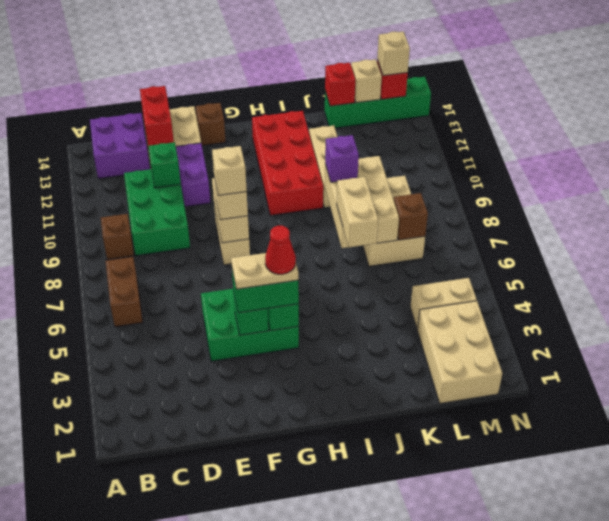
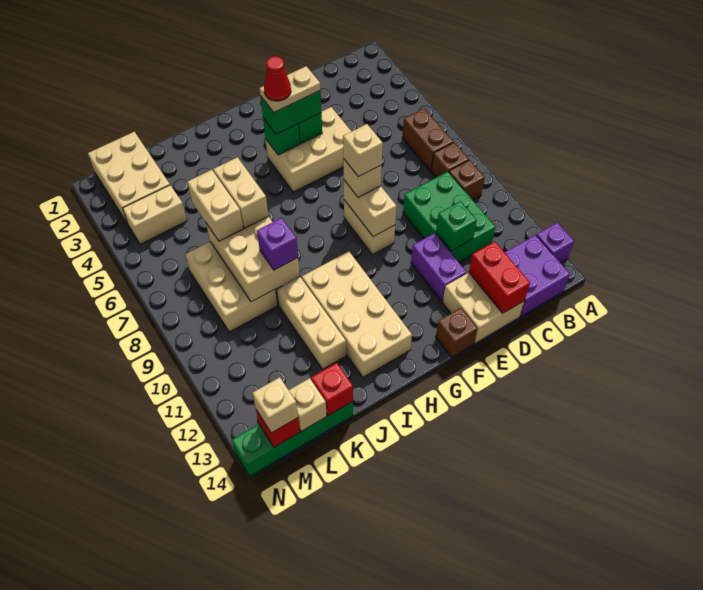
none -> purple brick A13 level 1
green brick E4:G5 level 1 -> tan brick E4:G5 level 1
red brick H10:I13 level 1 -> tan brick H10:I13 level 1
none -> tan brick K6:K7 level 3
brown brick L7 level 2 -> brown brick B8 level 1

